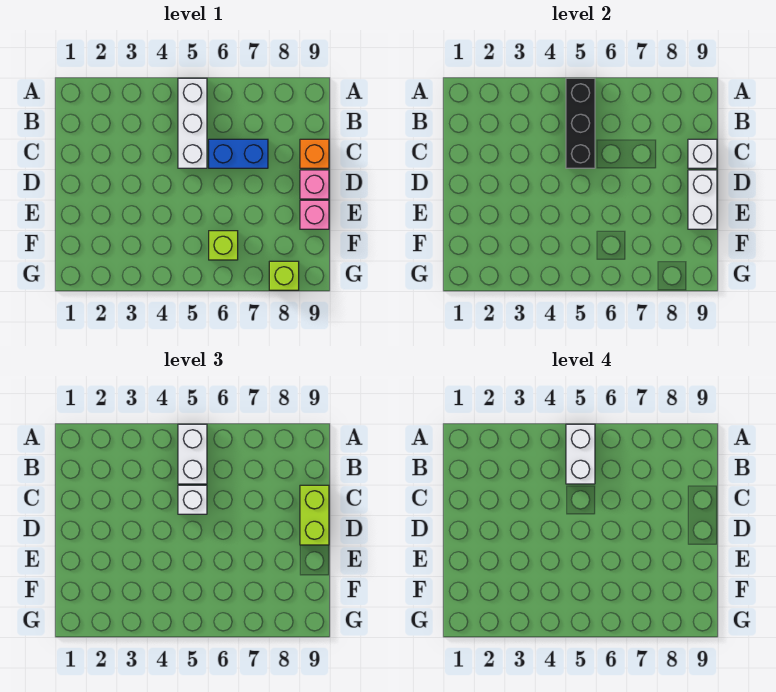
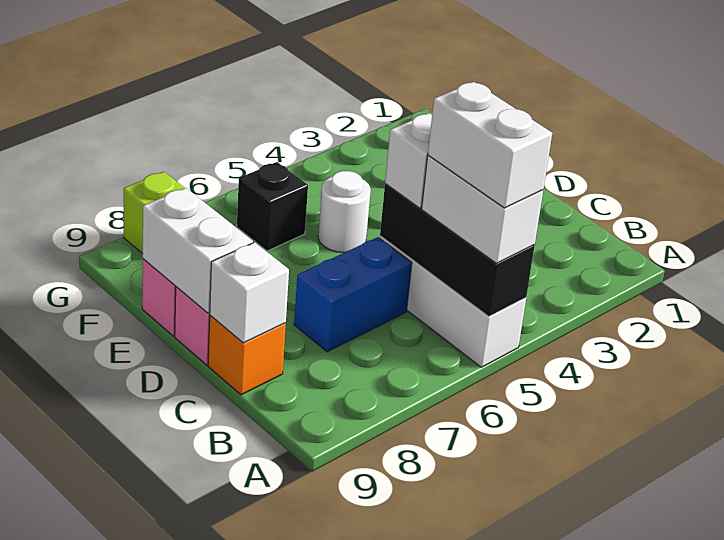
lime brick C9:D9 level 3 -> none
none -> white round brick E5 level 1
lime brick F6 level 1 -> black brick F6 level 1

